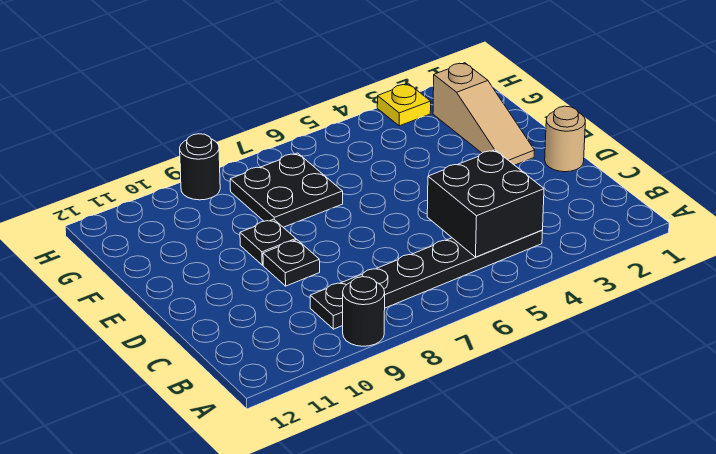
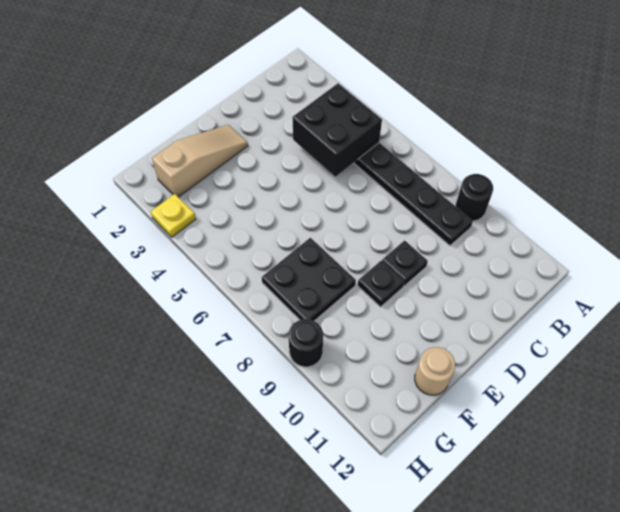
tan round brick D1 level 1 -> tan round brick F12 level 1

